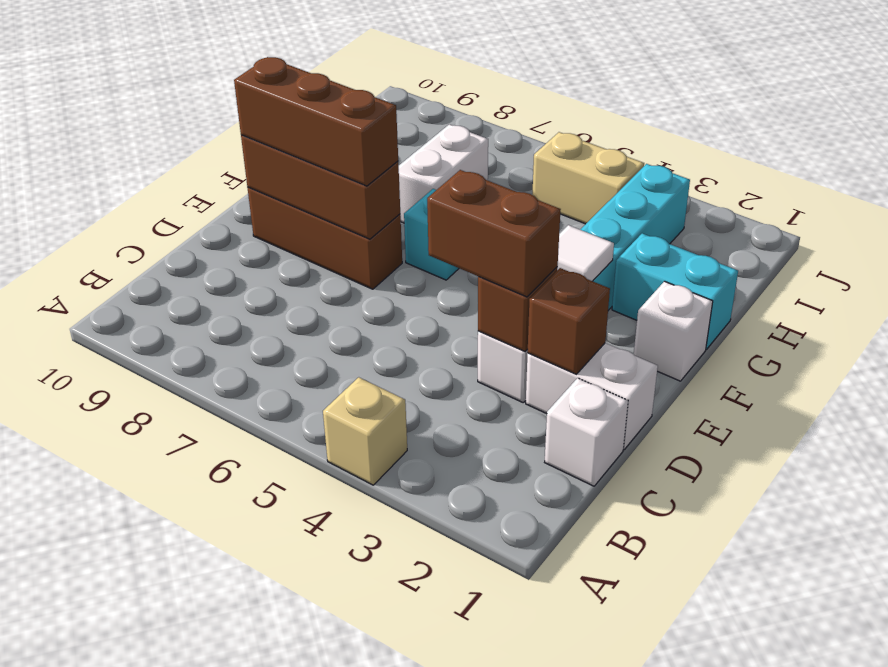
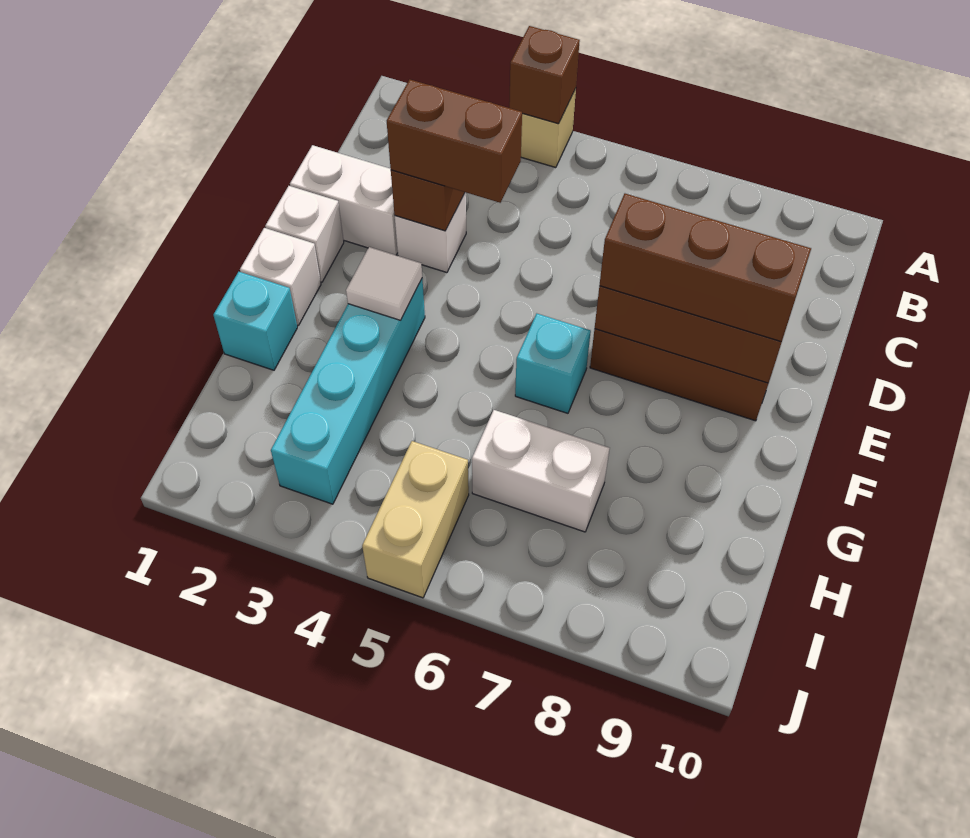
white brick C1 level 1 -> white brick E1 level 1
brown brick D2 level 2 -> brown brick A4 level 2
cyan brick G1:G2 level 1 -> cyan brick G1 level 1
white brick G7:H7 level 1 -> white brick H6:H7 level 1
tan brick I4:I5 level 1 -> tan brick I5:J5 level 1

